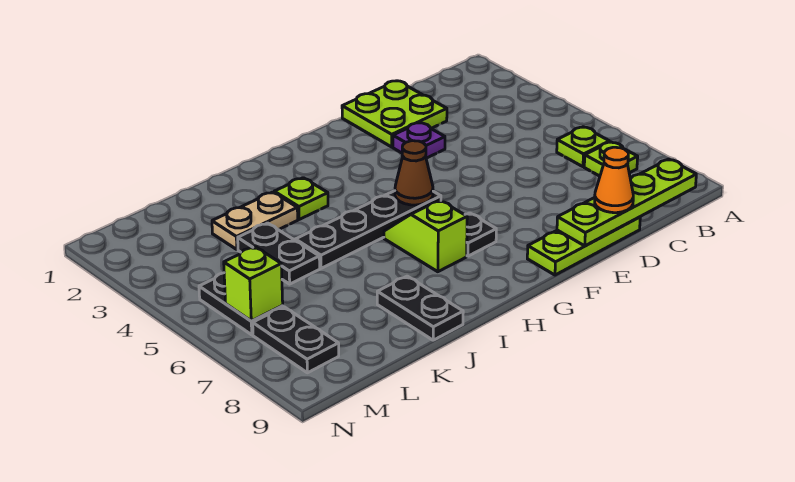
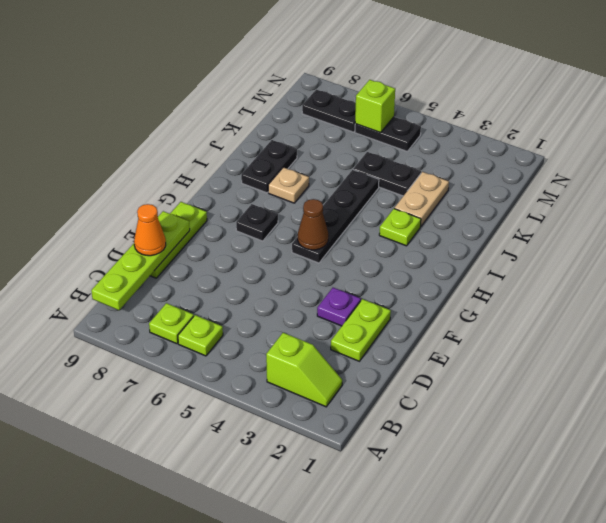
lime plate D1:E2 level 1 -> lime plate D2:E2 level 1
lime slope H6:H7 level 1 top 7 -> lime slope B2:B3 level 1 top 3
none -> tan plate I7 level 1
black plate J8:J9 level 1 -> black plate I8:J8 level 1

